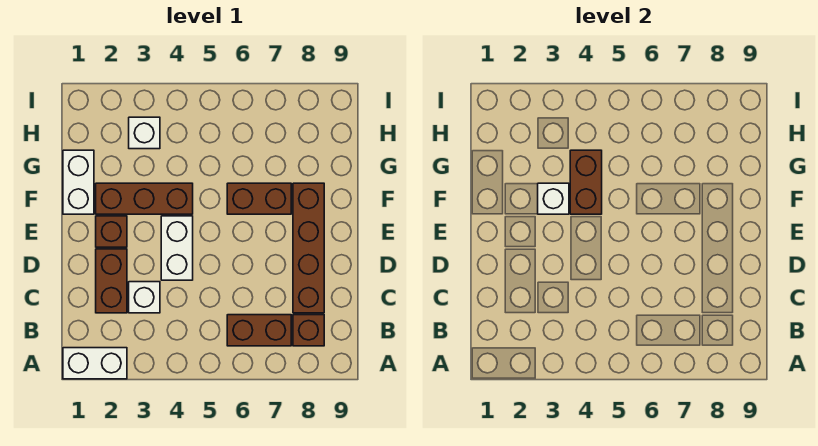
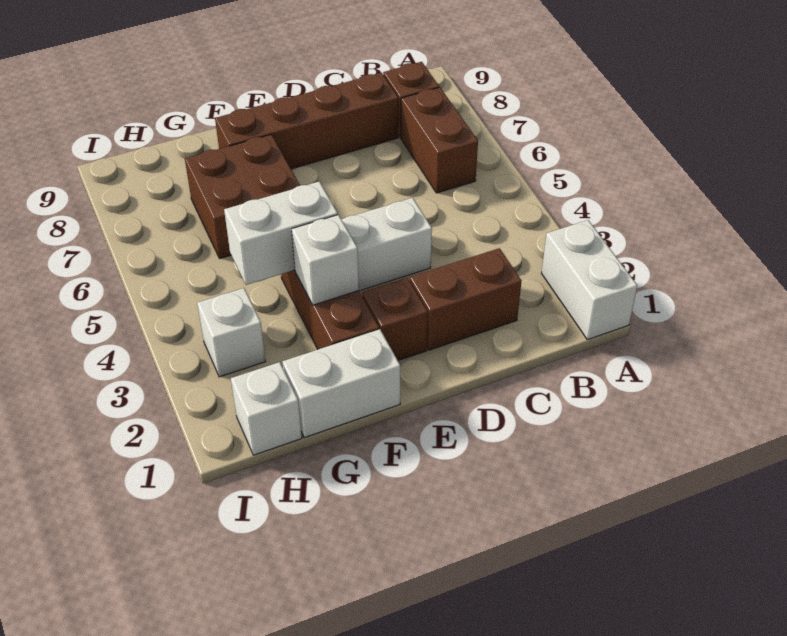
white brick C3 level 1 -> white brick H1 level 1
brown brick F4:G4 level 2 -> white brick F4:G4 level 2
brown brick F6:F7 level 1 -> brown brick F6:G7 level 1

